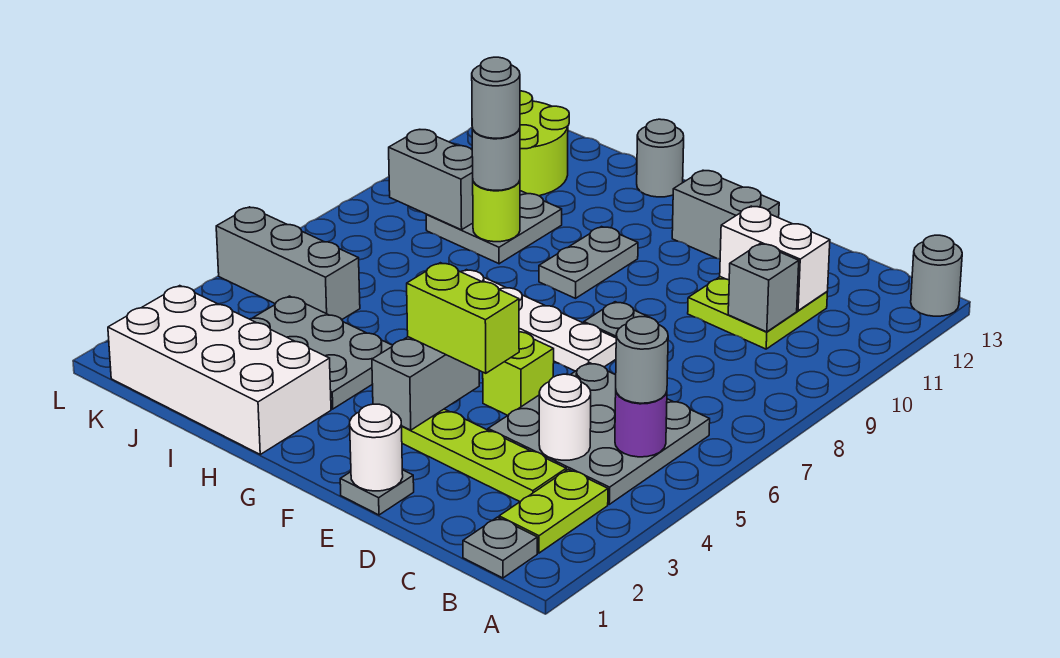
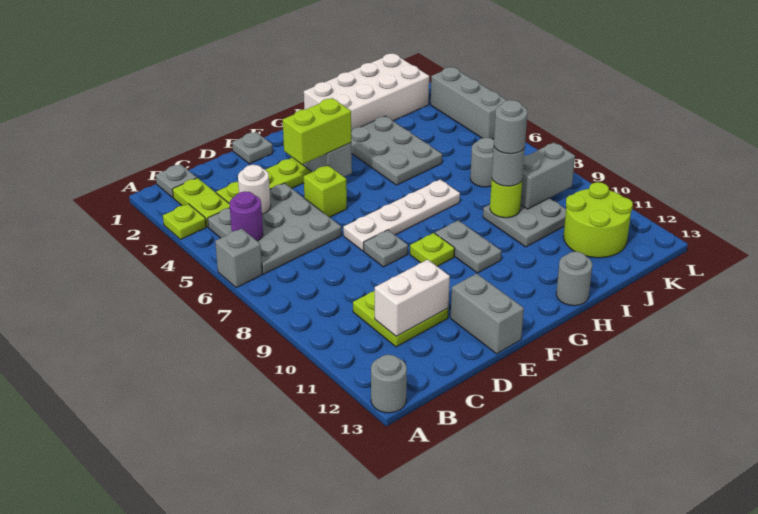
none -> lime plate A3 level 1
grey round brick B5 level 3 -> grey round brick J7 level 1
grey brick C10 level 2 -> grey brick A6 level 1
white round brick E1 level 2 -> none
grey brick E12:F12 level 1 -> grey brick E12:E13 level 1
none -> lime plate F9 level 1
grey plate H3:J4 level 1 -> grey plate H3:I5 level 1
grey brick J5:L5 level 1 -> grey brick L3:L5 level 1

